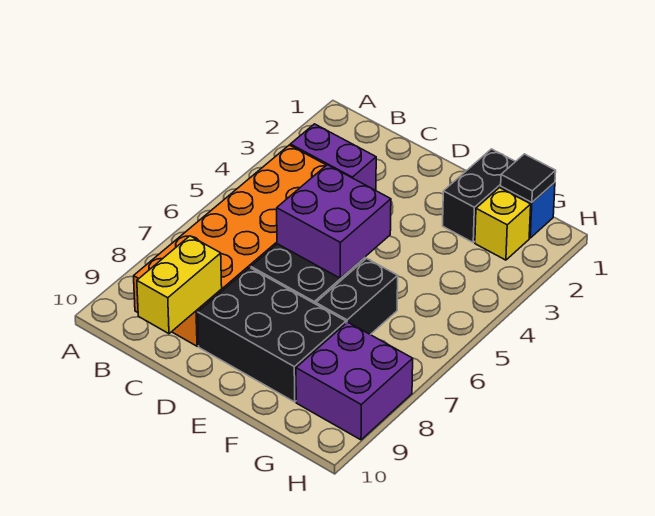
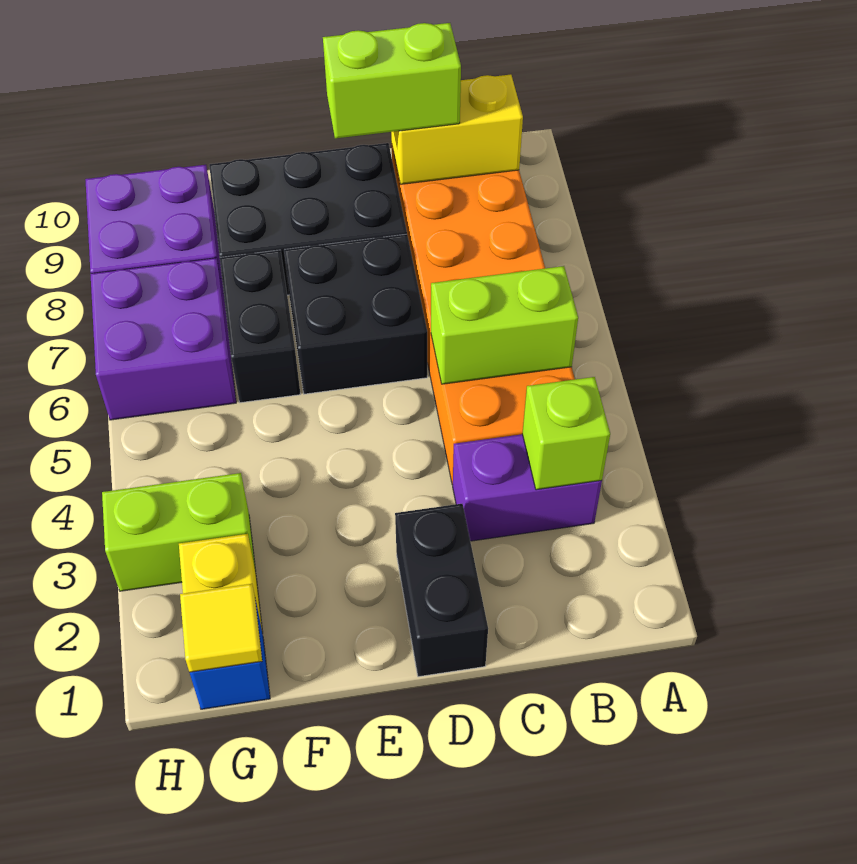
none -> lime brick B3 level 2
none -> lime brick B5:C5 level 2
yellow brick C9:C10 level 2 -> yellow brick B9:C9 level 2
none -> lime brick C9:D9 level 3
purple brick D5:E6 level 2 -> purple brick G6:H7 level 1
black brick F1:F2 level 1 -> black brick D1:D2 level 1
black tile G1 level 2 -> yellow tile G1 level 2
none -> lime brick G3:H3 level 1

